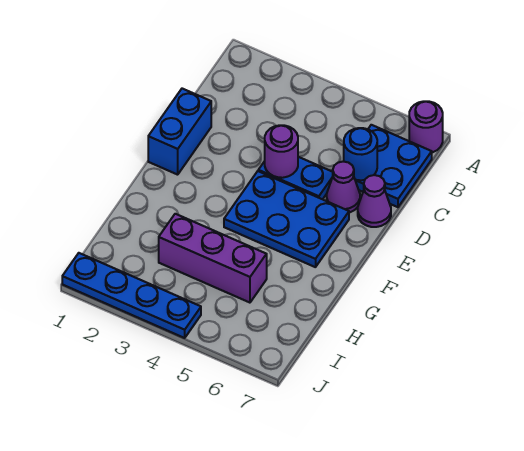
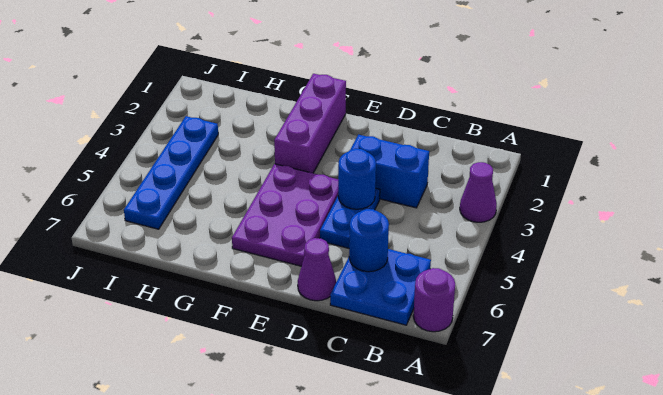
blue brick D1:E1 level 1 -> blue brick C3:D3 level 1
purple round brick D4 level 2 -> blue round brick D4 level 2
purple cone D6 level 1 -> purple cone A3 level 1
blue plate E4:F6 level 1 -> purple plate E4:F6 level 1
purple brick H3:H5 level 1 -> purple brick F1:F3 level 1
blue plate J1:J4 level 1 -> blue plate I3:I6 level 1

